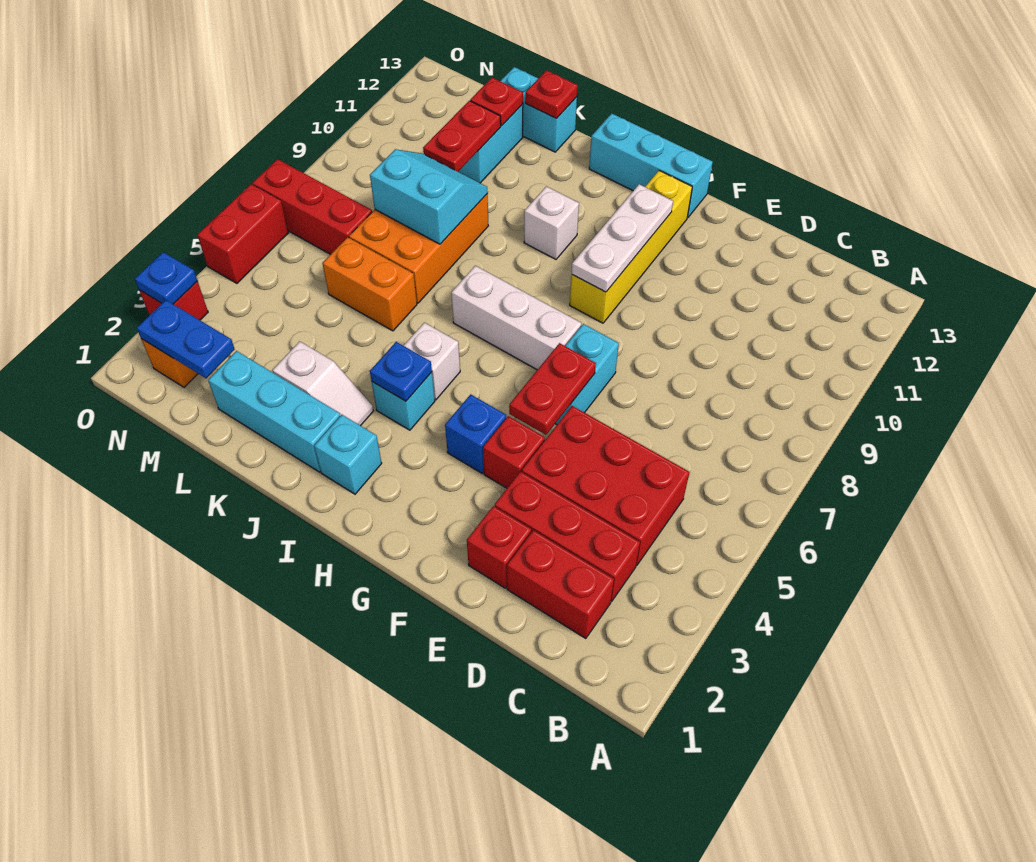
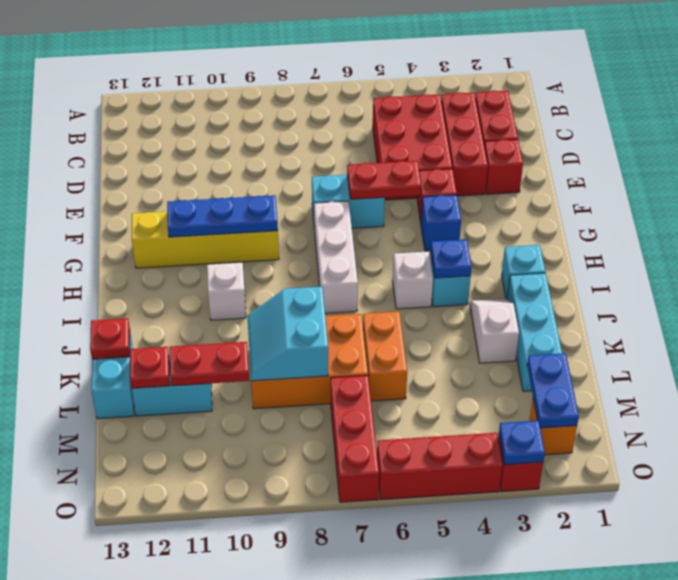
white plate G9:G11 level 2 -> blue plate G9:G11 level 2
cyan brick G13:I13 level 1 -> none
red brick O5:O6 level 1 -> red brick O4:O6 level 1

